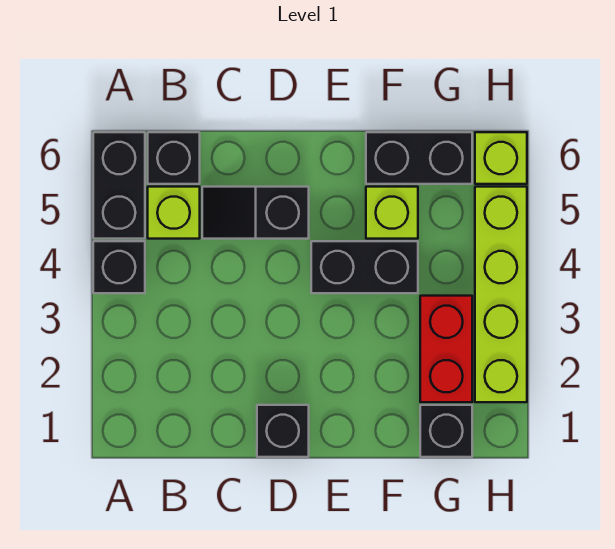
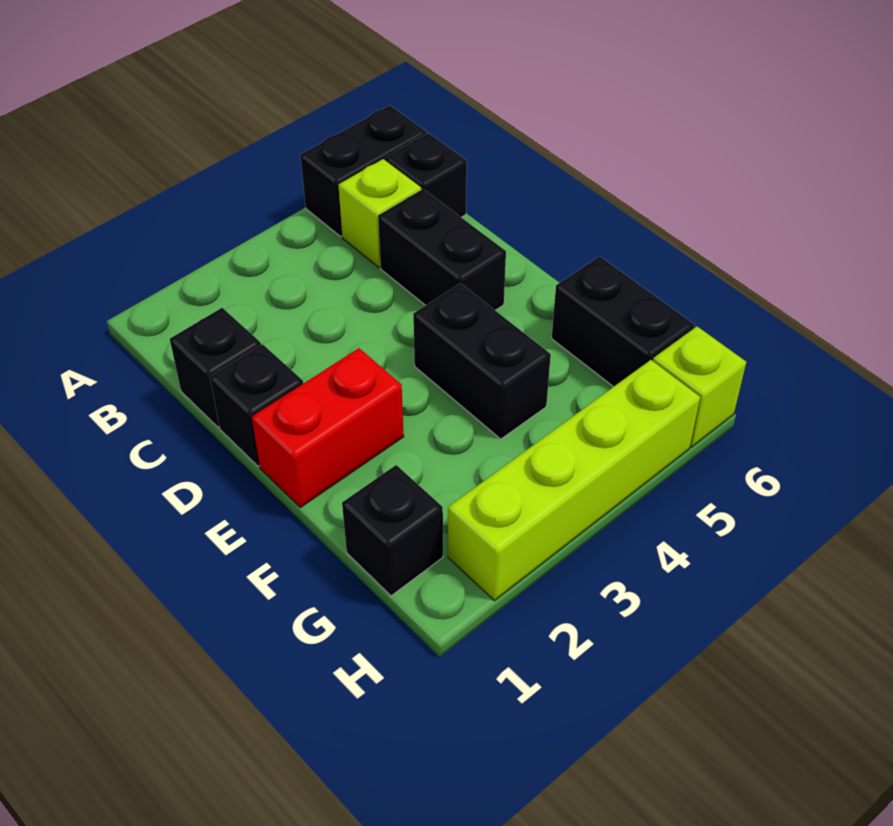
black brick A4 level 1 -> black brick C1 level 1
black slope C5:D5 level 1 top D -> black brick C5:D5 level 1
lime brick F5 level 1 -> none
red brick G2:G3 level 1 -> red brick E1:E2 level 1

